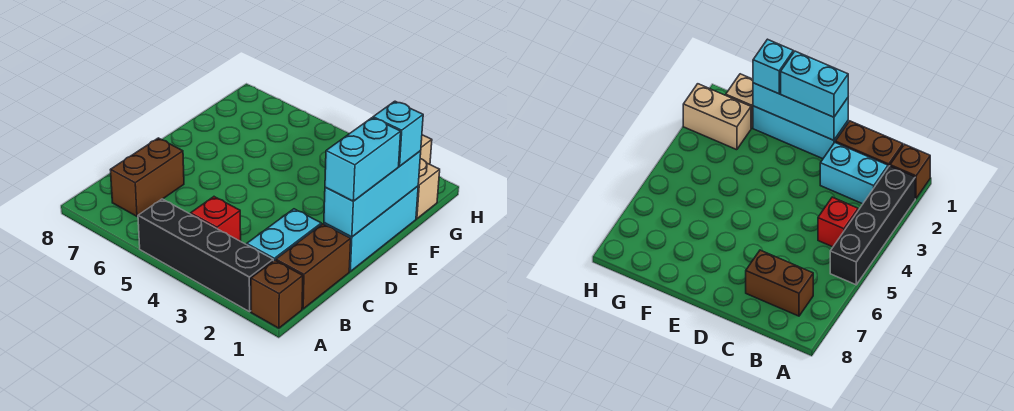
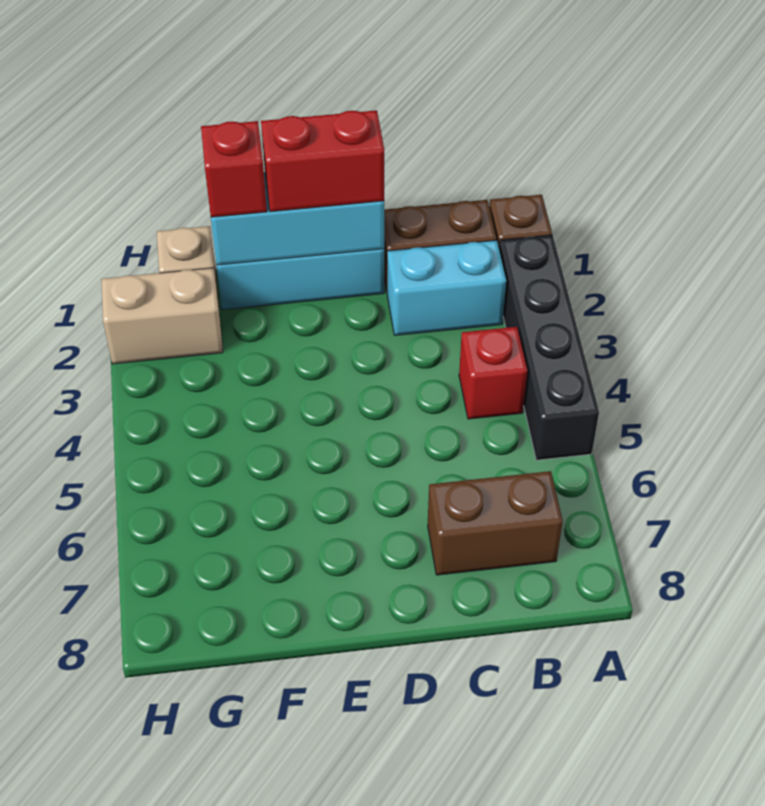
cyan brick D1:E1 level 3 -> red brick D1:E1 level 3
cyan brick F1 level 3 -> red brick F1 level 3

